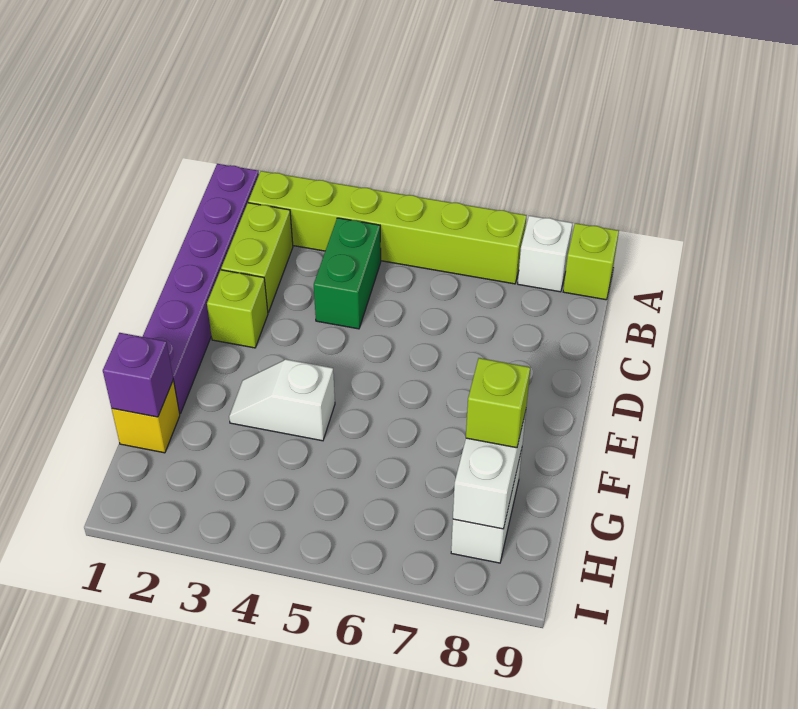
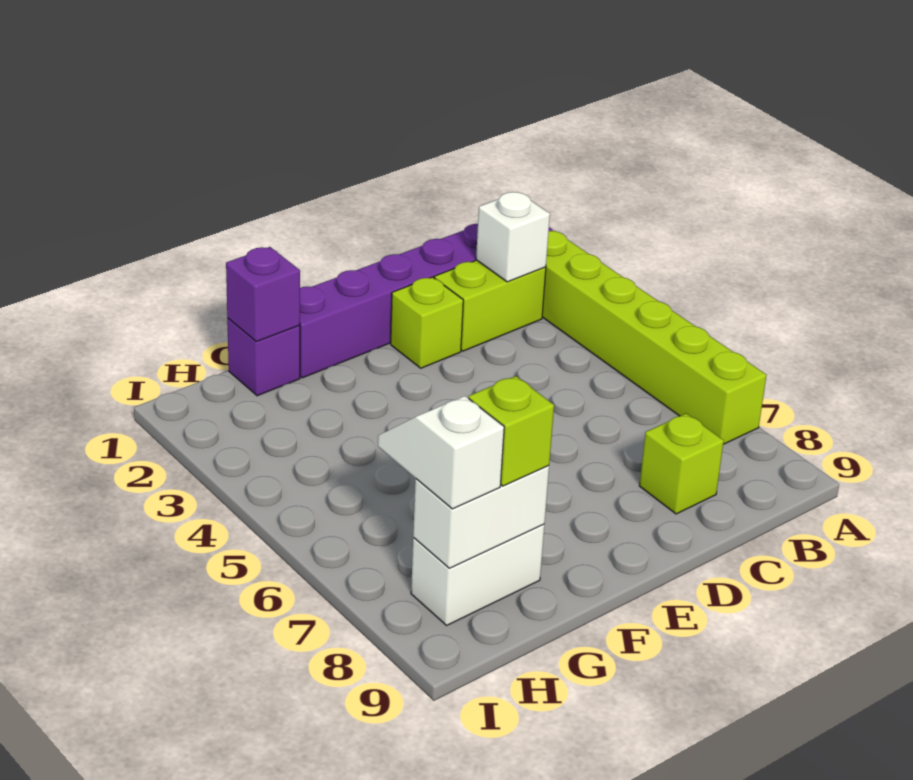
white brick A8 level 1 -> white brick B2 level 2
lime brick A9 level 1 -> lime brick C8 level 1
green brick B4:C4 level 1 -> none
white slope F3:F4 level 1 top 4 -> white slope H7:H8 level 3 top 8
yellow brick G1 level 1 -> purple brick G1 level 1

